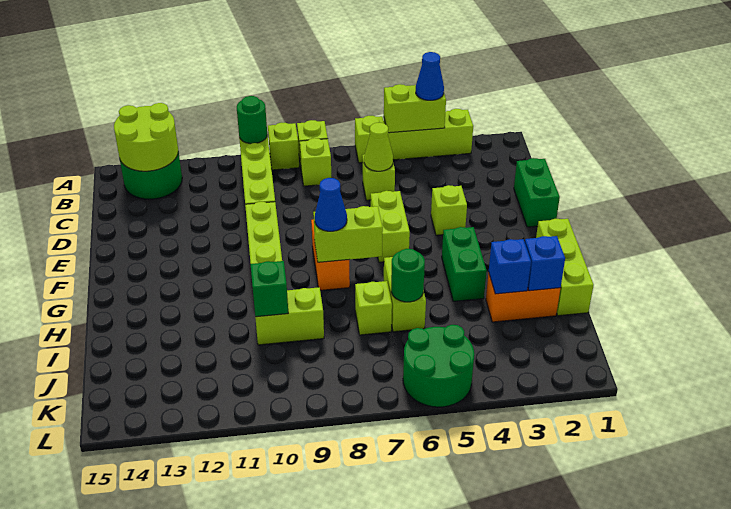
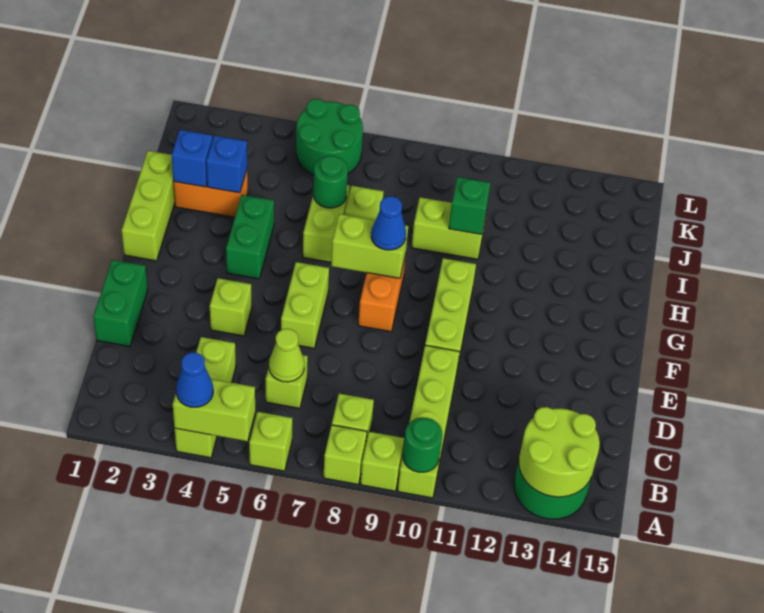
lime brick A3:A5 level 1 -> lime brick A4:C4 level 1

